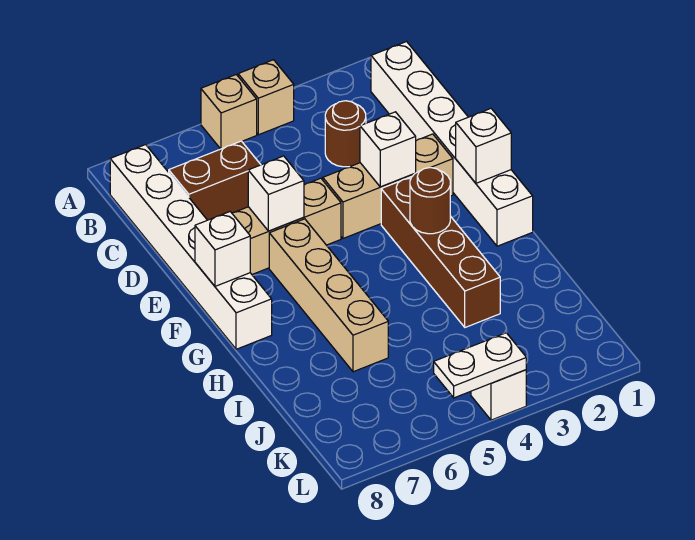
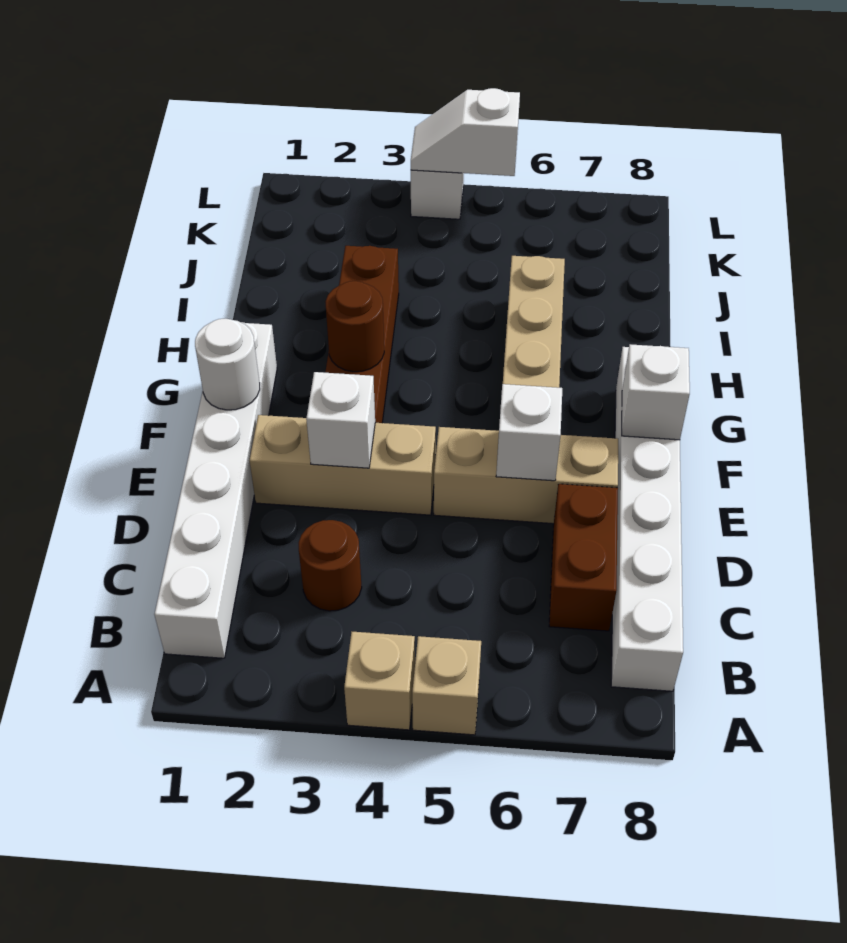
brown brick C6:C7 level 1 -> brown brick C7:D7 level 1
white brick F1 level 2 -> white round brick F1 level 2
white plate L4:L5 level 2 -> white slope L4:L5 level 2 top 5

